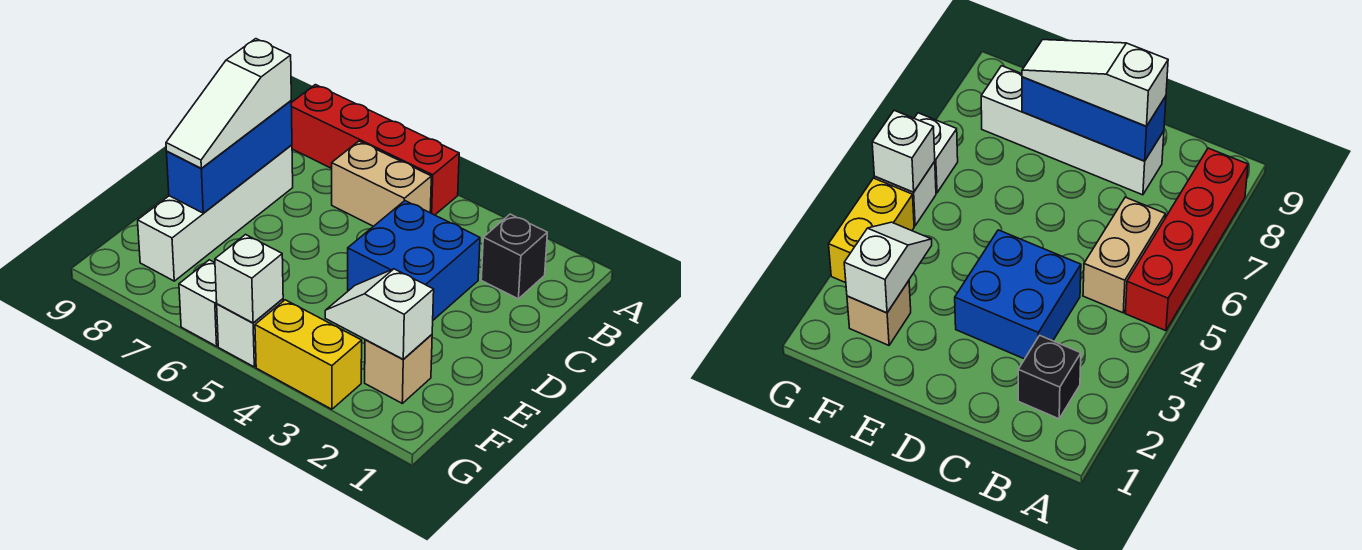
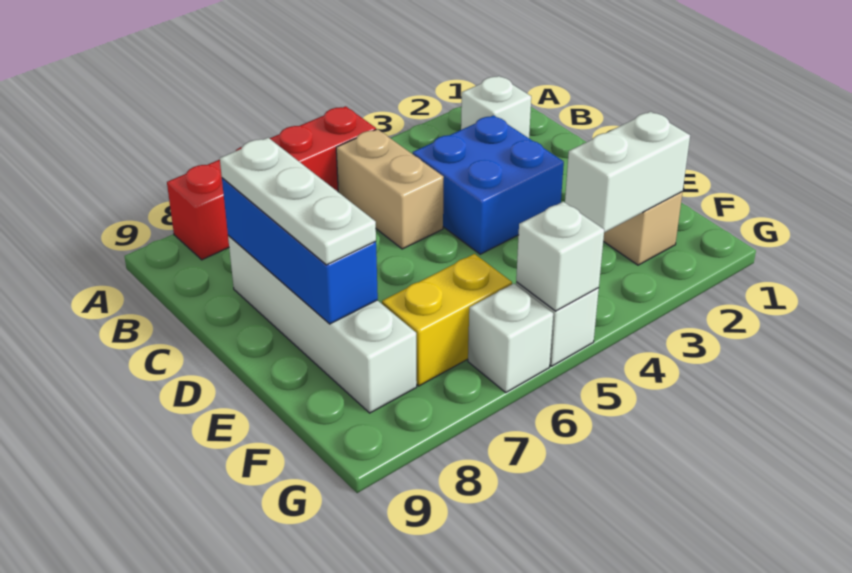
black brick B2 level 1 -> white brick B2 level 1
tan brick B5:B6 level 1 -> tan brick B5:C5 level 1
white slope C8:E8 level 3 top C -> white plate C8:E8 level 3
white slope F2:F3 level 2 top 2 -> white brick F2:F3 level 2
yellow brick G3:G4 level 1 -> yellow brick F6:F7 level 1

